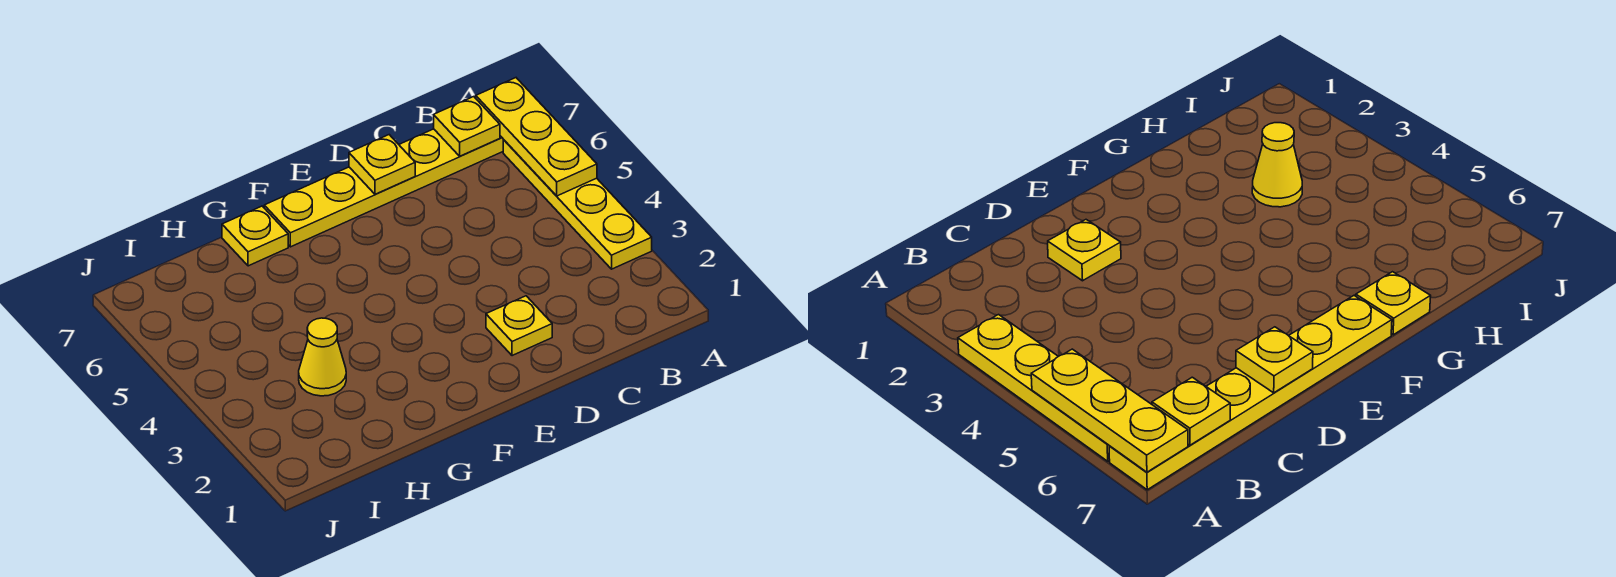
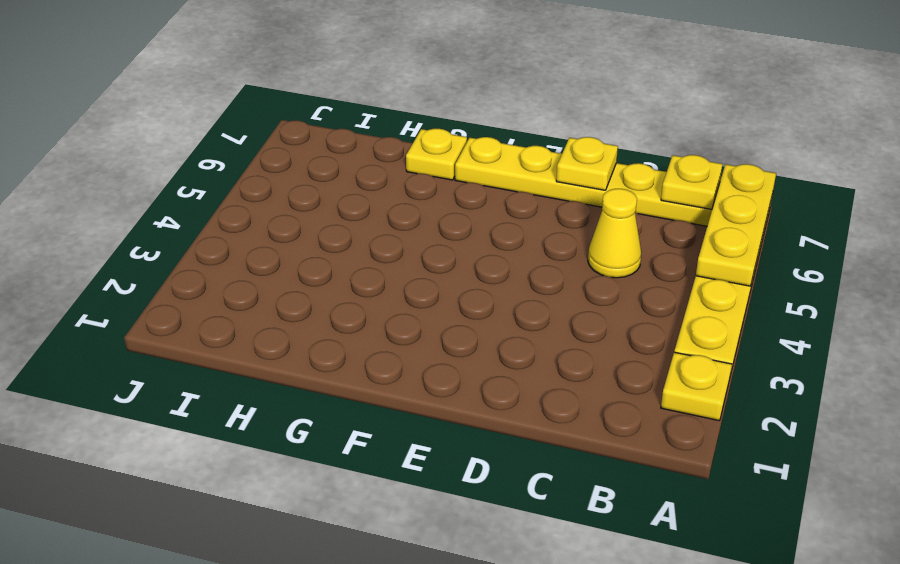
yellow plate D2 level 1 -> yellow plate A2 level 1
yellow cone H3 level 1 -> yellow cone C5 level 1

